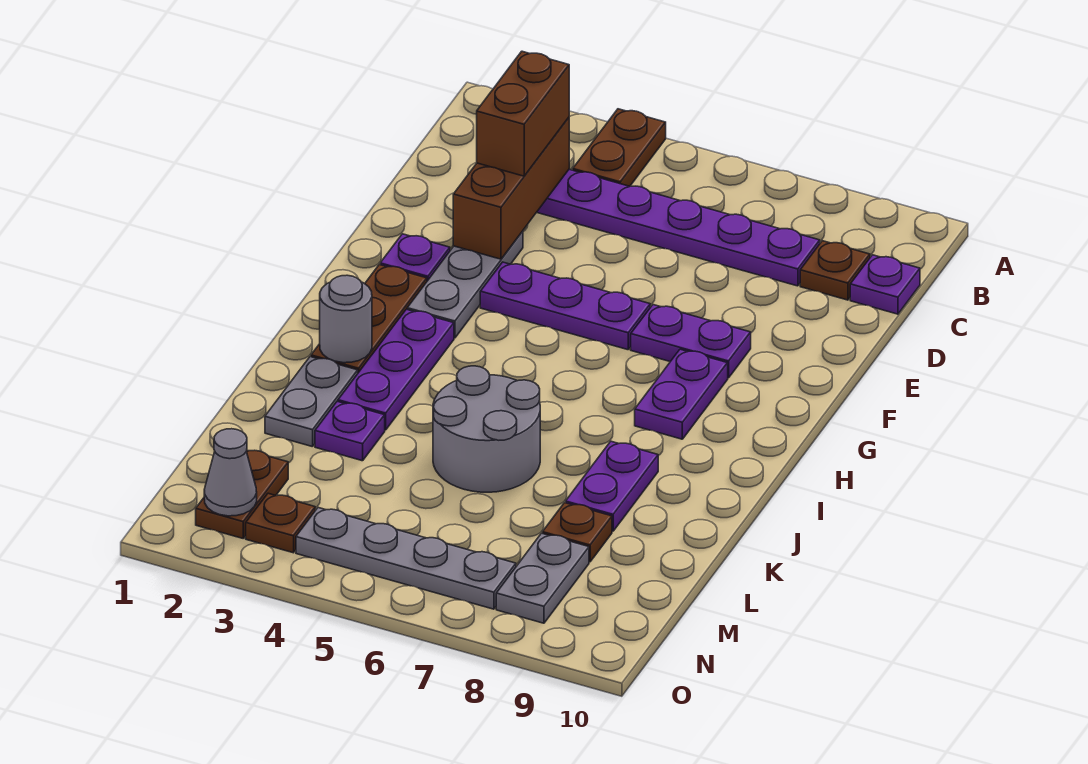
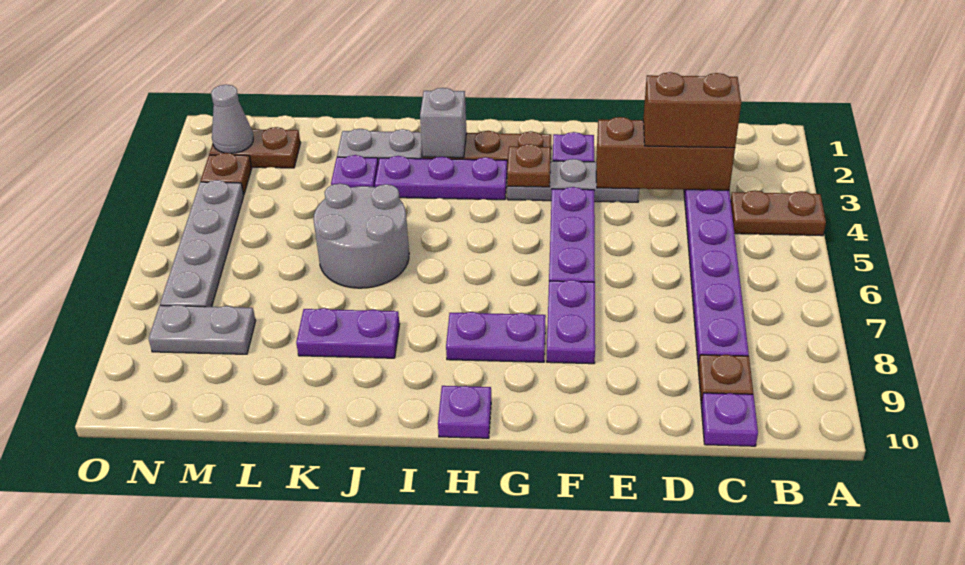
none -> purple plate H10 level 1
grey round brick I2 level 2 -> grey brick I2 level 2
brown plate L8 level 1 -> brown plate G3 level 2

